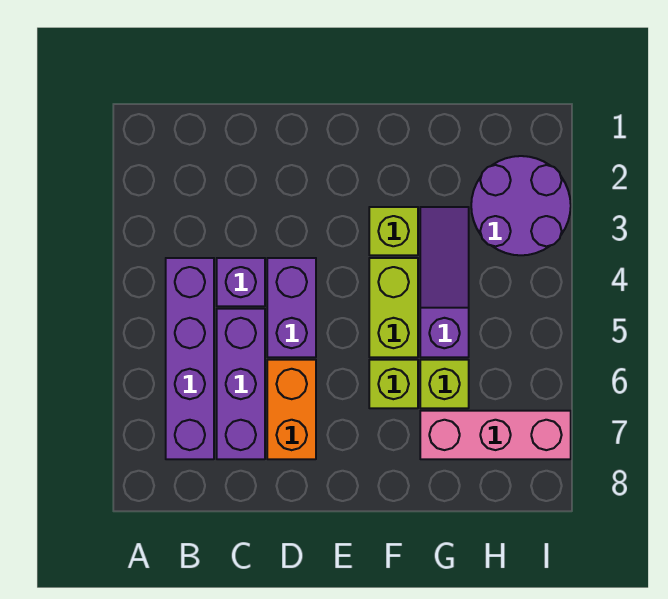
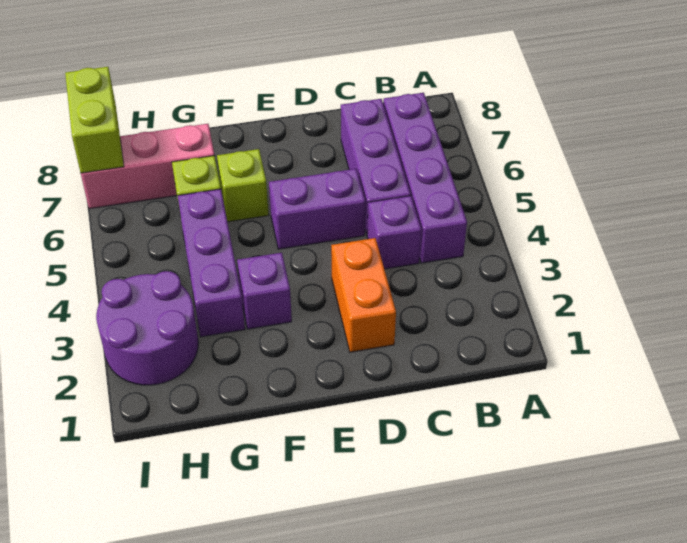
purple brick D4:D5 level 1 -> purple brick D5:E5 level 1
orange brick D6:D7 level 1 -> orange brick D2:D3 level 1
lime brick F3 level 1 -> purple brick F3 level 1
lime brick F4:F5 level 1 -> lime brick I7:I8 level 2
purple slope G3:G5 level 1 top 5 -> purple brick G3:G5 level 1

